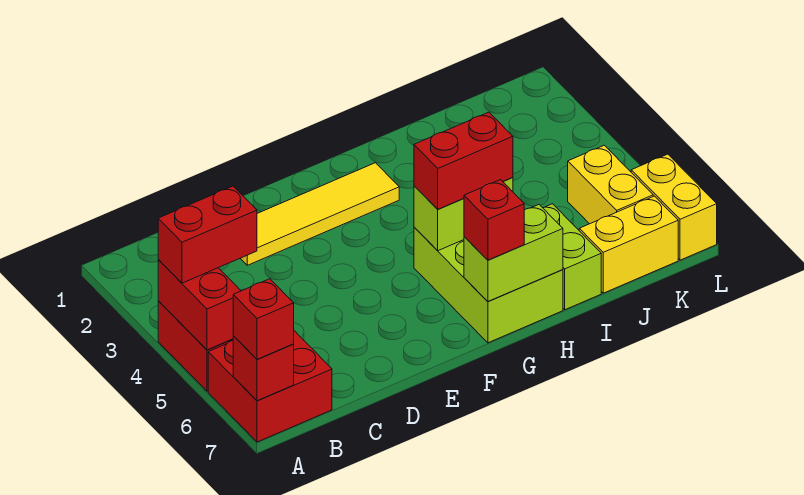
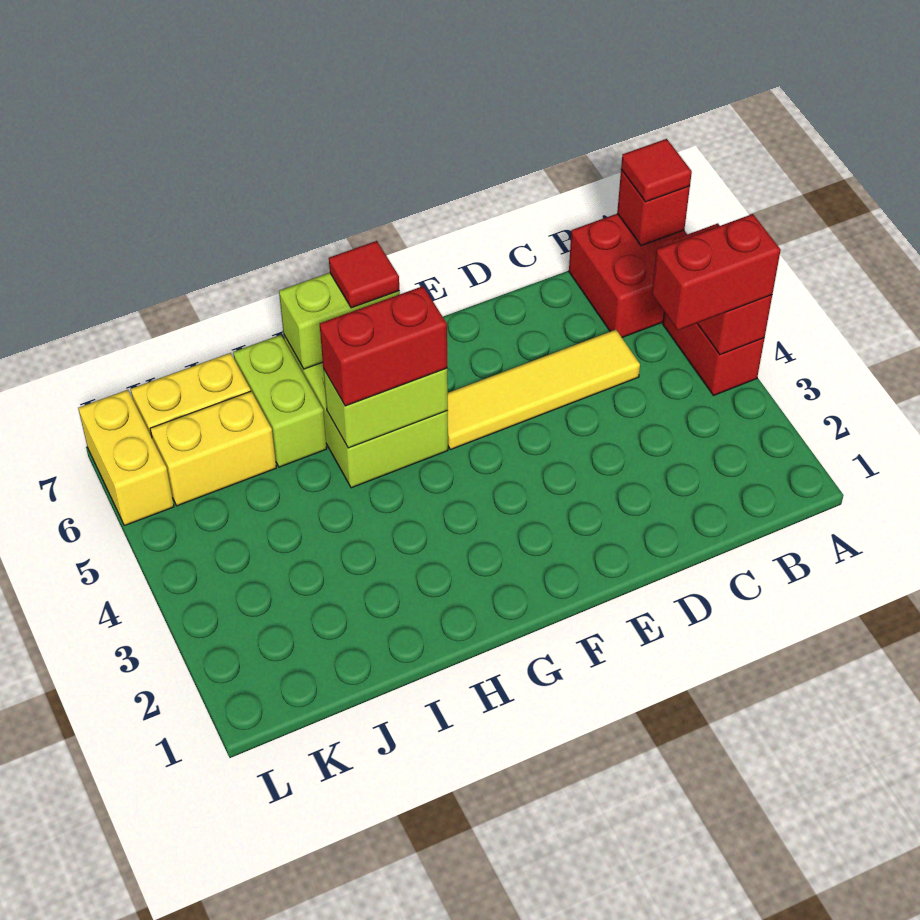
red brick A7 level 3 -> red tile A7 level 3
yellow tile D2:G2 level 1 -> yellow tile C5:F5 level 1
red brick G7 level 3 -> red tile G7 level 3
yellow brick K5:K6 level 1 -> yellow brick J6:K6 level 1

